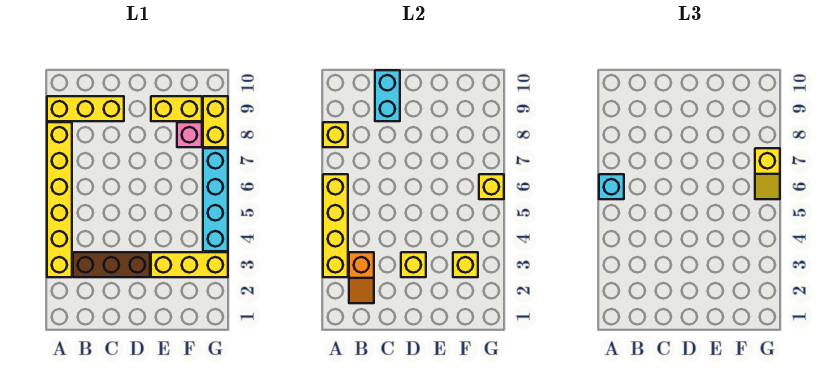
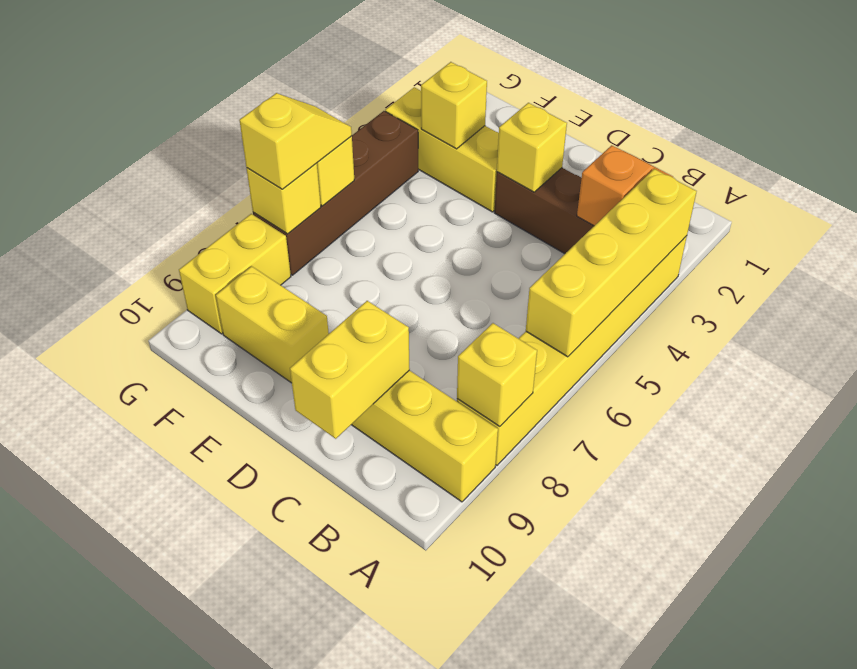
cyan brick A6 level 3 -> none
cyan brick C9:C10 level 2 -> yellow brick C9:C10 level 2
pink brick F8 level 1 -> none
cyan brick G4:G7 level 1 -> brown brick G4:G7 level 1
none -> yellow brick G7 level 2

